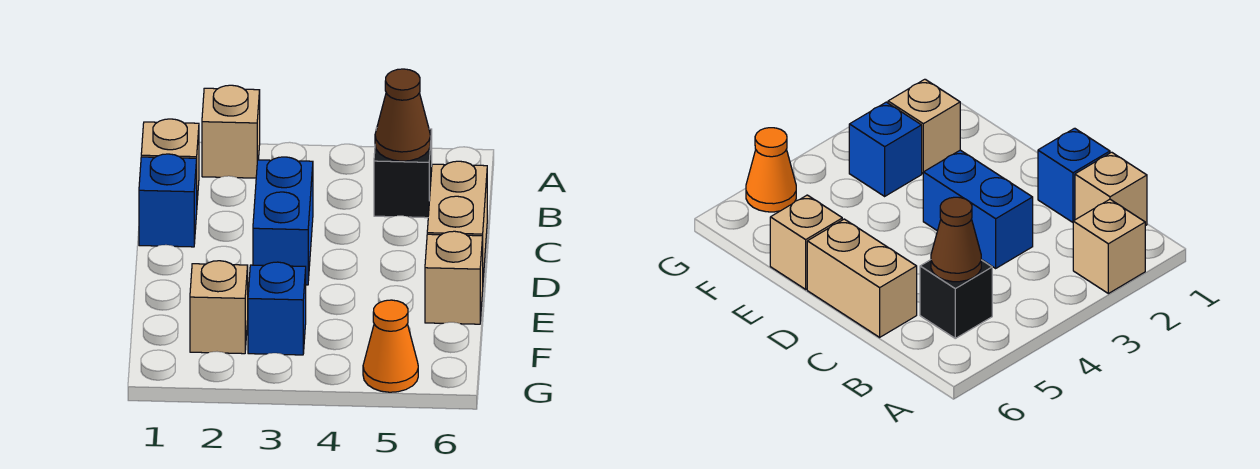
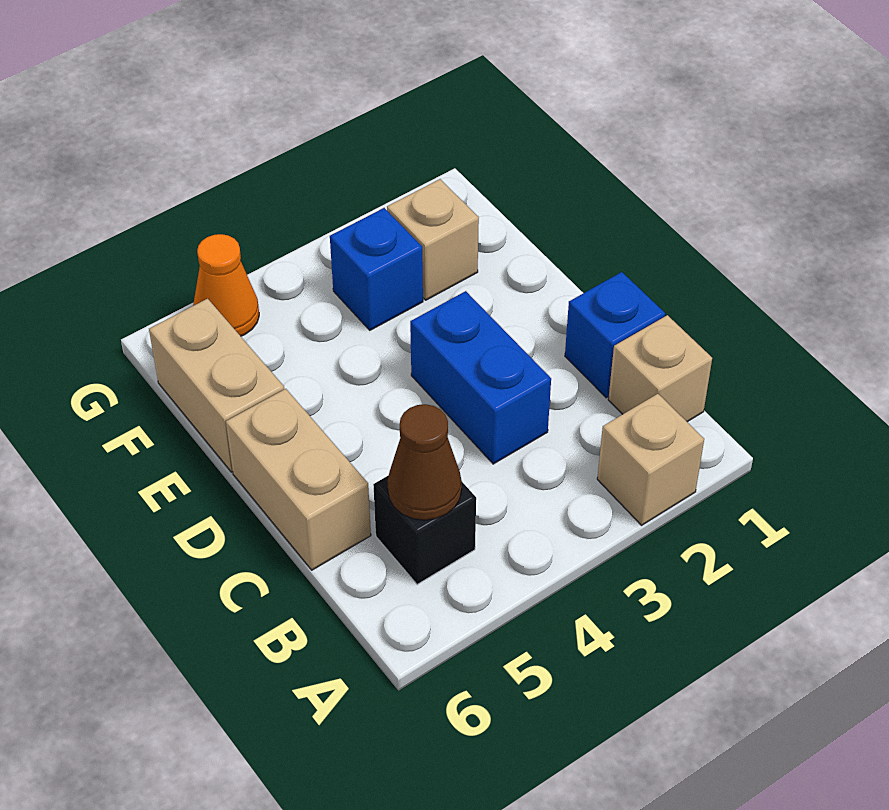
tan brick E6 level 1 -> tan brick E6:F6 level 1

